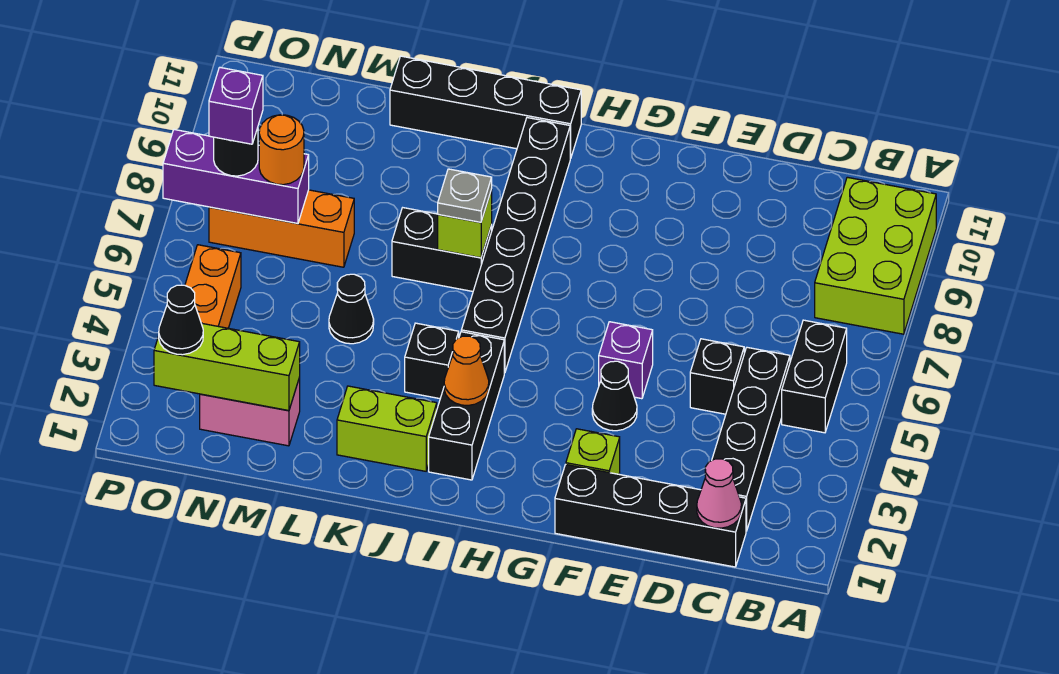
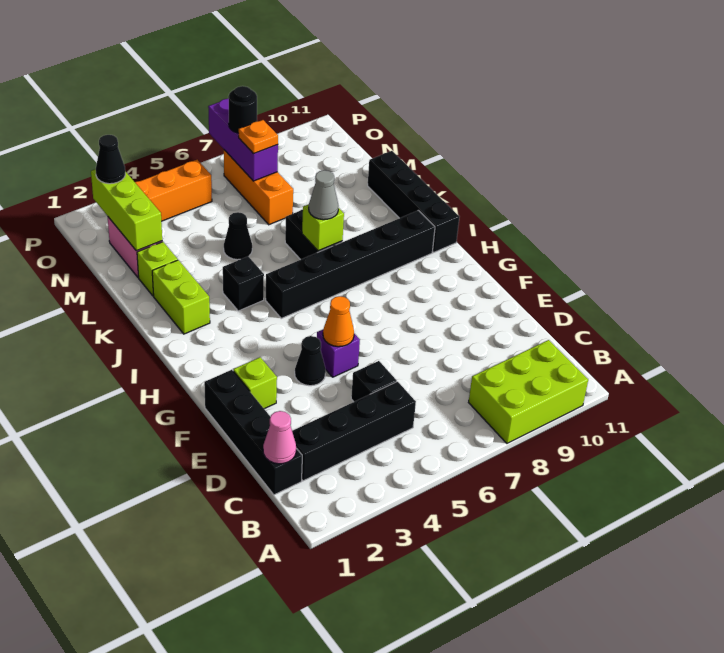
black brick B5:B6 level 1 -> none
black brick I2:I4 level 1 -> none
orange cone I3 level 2 -> orange cone F5 level 2
grey plate J7 level 3 -> grey cone J7 level 3
none -> lime brick L2 level 1
orange round brick N7 level 3 -> orange plate N7 level 3
purple brick O7 level 4 -> none

